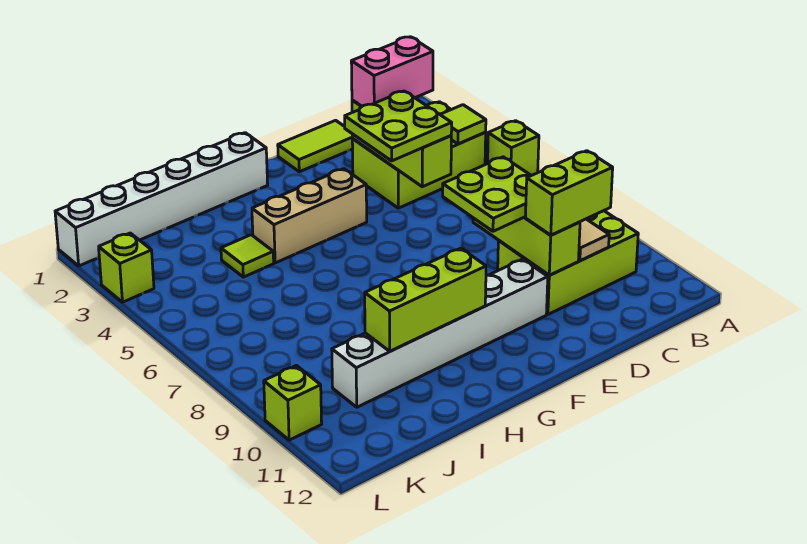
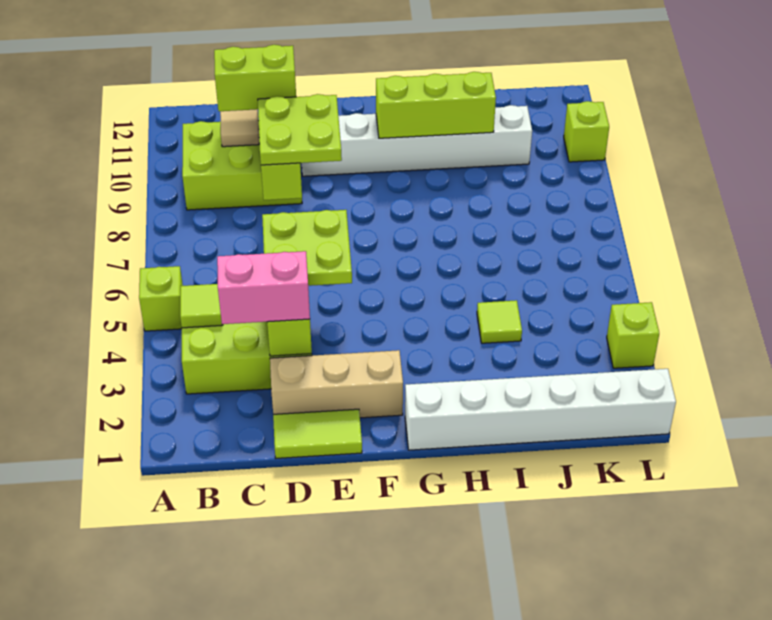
tan brick F4:H4 level 1 -> tan brick D2:F2 level 1

